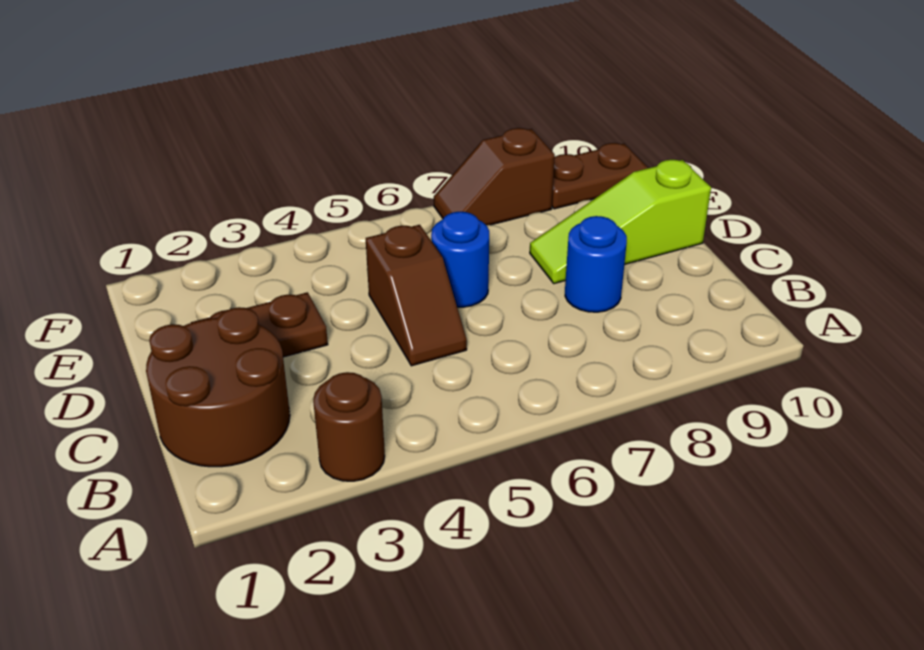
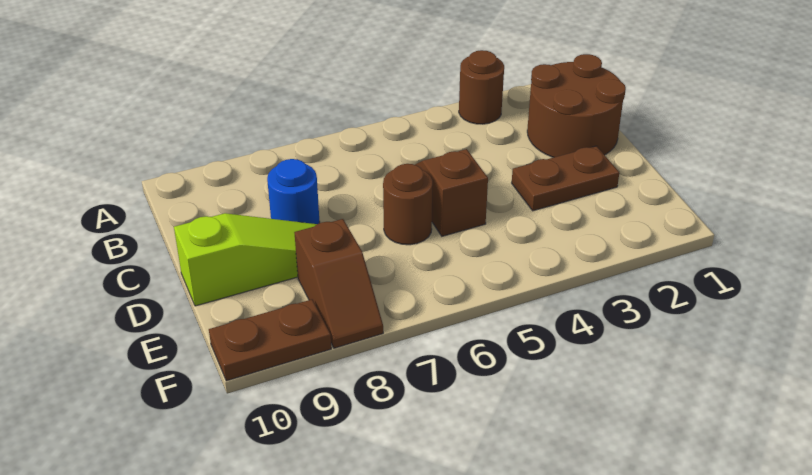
blue round brick D6 level 1 -> brown round brick D6 level 1
brown slope F7:F8 level 1 top 8 -> brown slope E8:F8 level 1 top E

